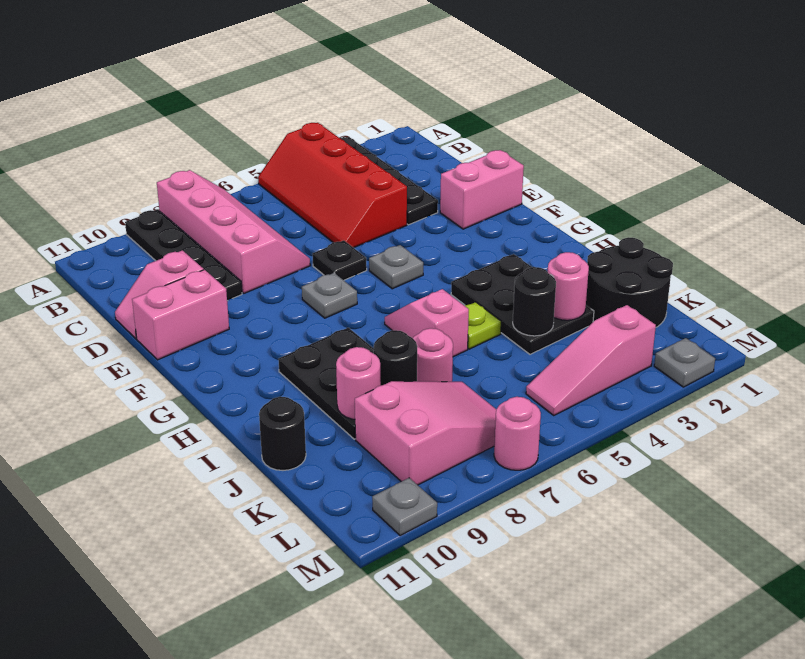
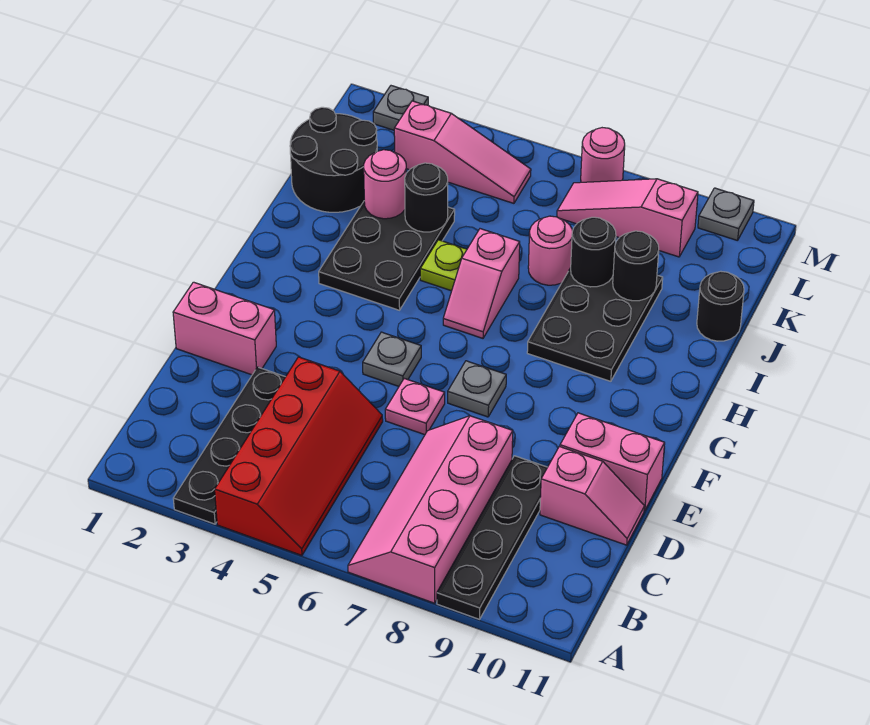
black plate E6 level 1 -> pink plate E6 level 1
pink round brick J9 level 2 -> black round brick J9 level 2
pink slope K7:L9 level 1 top 9 -> pink slope L7:L9 level 1 top 9

